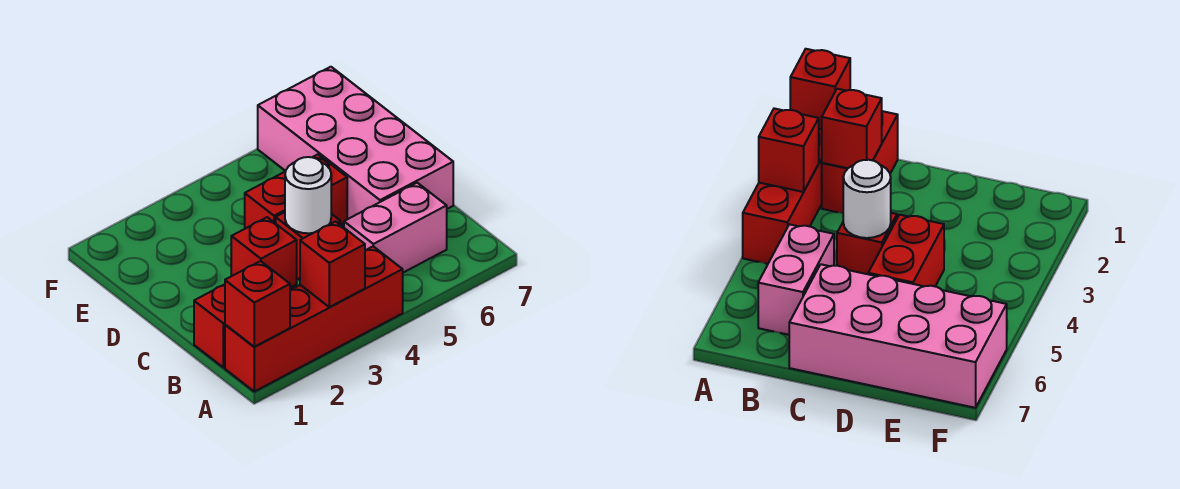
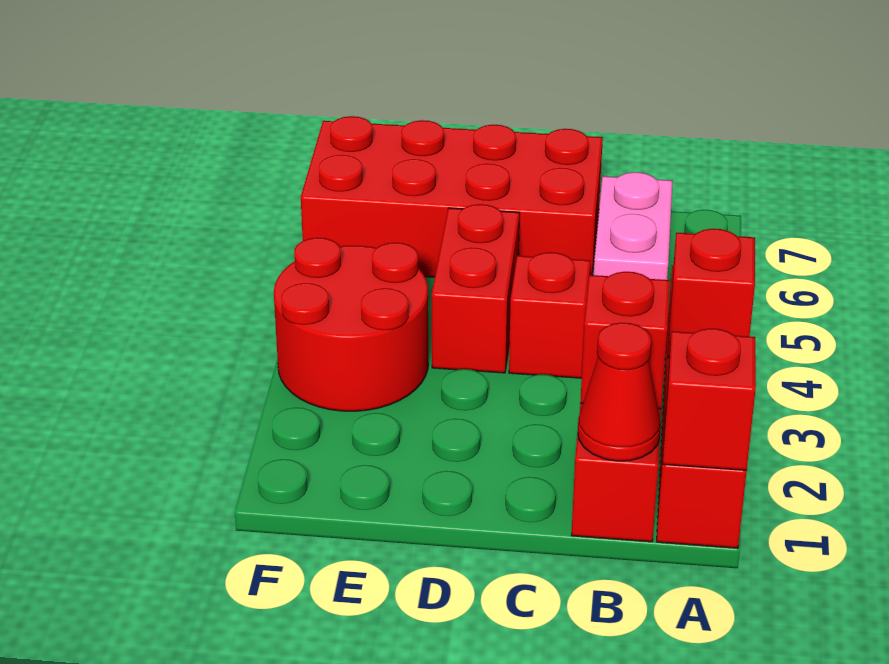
none -> red cone B1 level 2
white round brick C4 level 2 -> none
pink brick C6:F7 level 1 -> red brick C6:F7 level 1
none -> red round brick E3:F4 level 1

